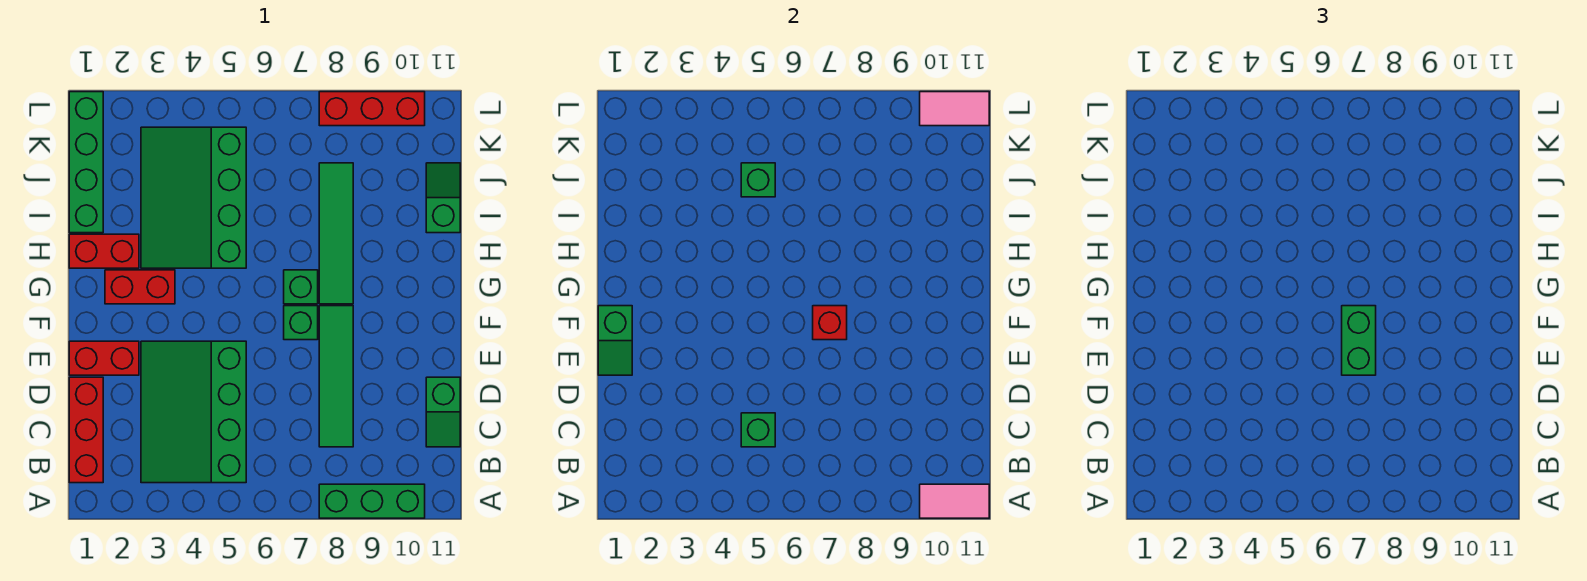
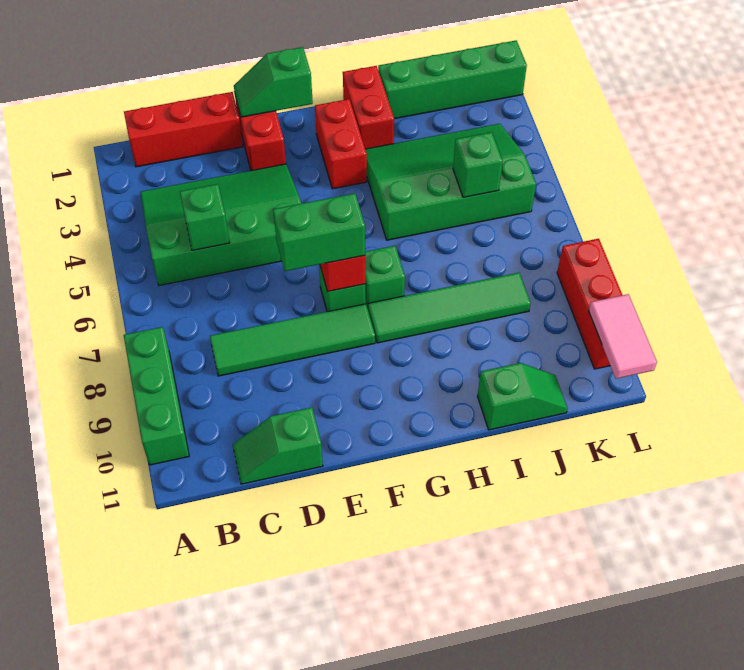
pink tile A10:A11 level 2 -> none

